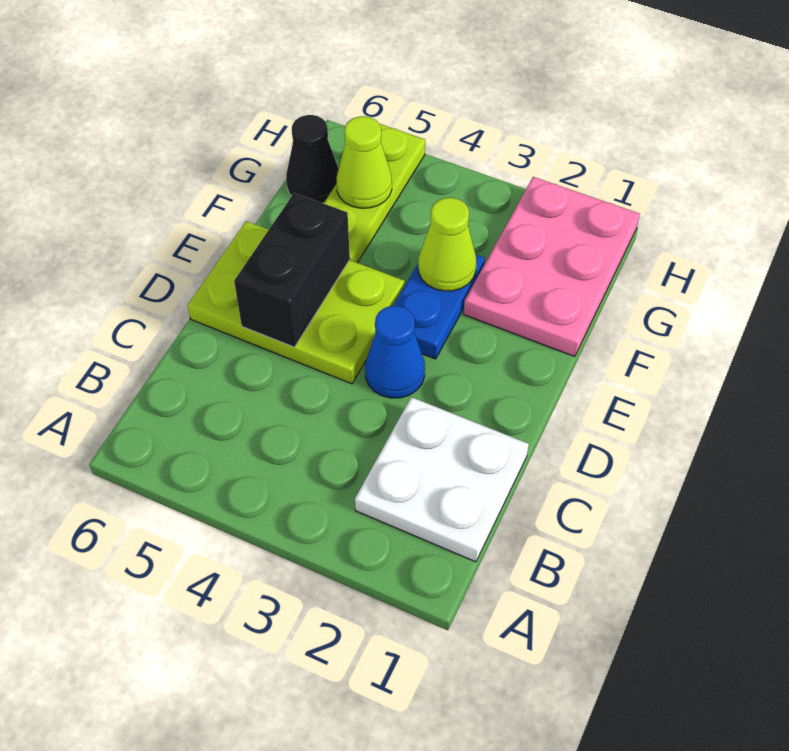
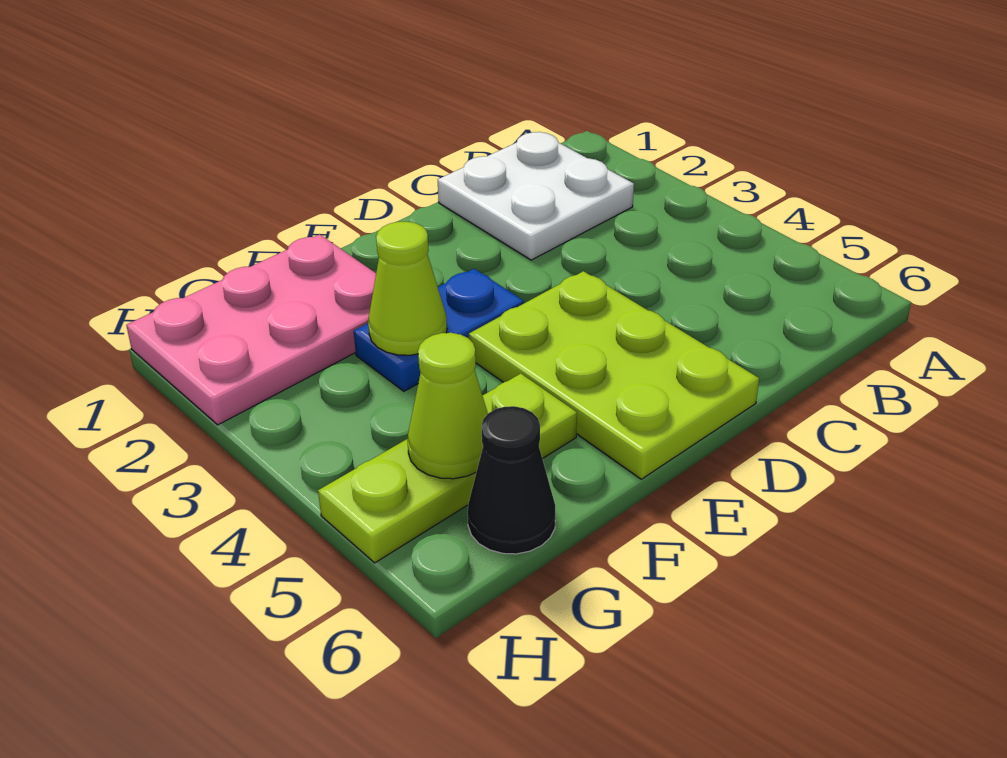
blue cone D3 level 1 -> none
black brick D5:E5 level 2 -> none

